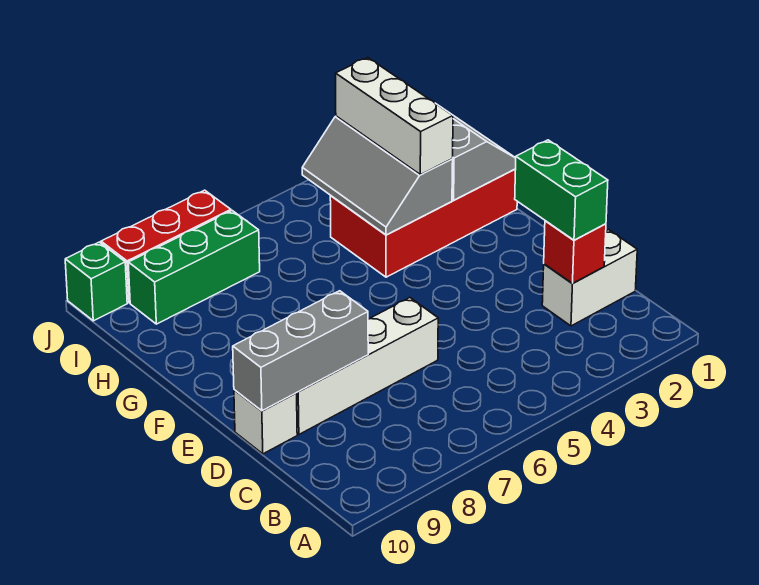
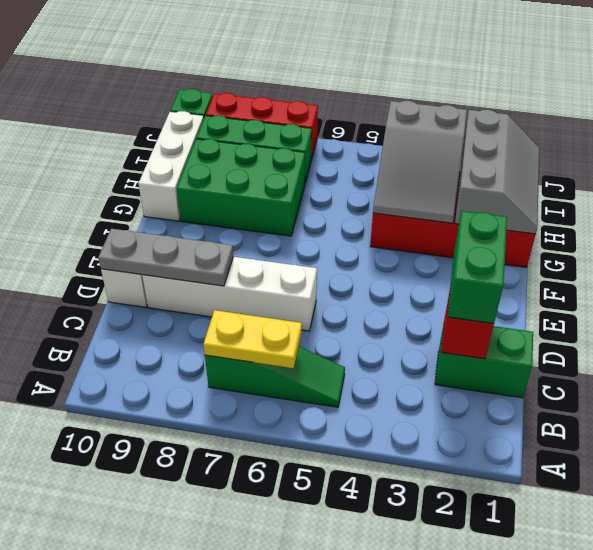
none -> green slope B5:B7 level 1 top 7
none -> yellow plate B6:B7 level 2
white brick C1:C2 level 1 -> green brick C1:C2 level 1
grey brick D8:D10 level 2 -> grey plate D8:D10 level 2
grey slope G3:I4 level 2 top 3 -> grey slope G3:I4 level 2 top I
white brick G3:I3 level 3 -> white brick G10:I10 level 1
none -> green brick G7:H9 level 1

